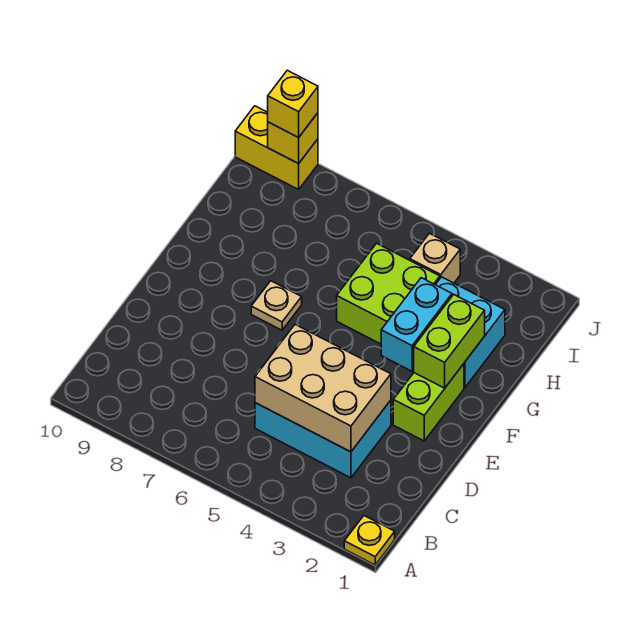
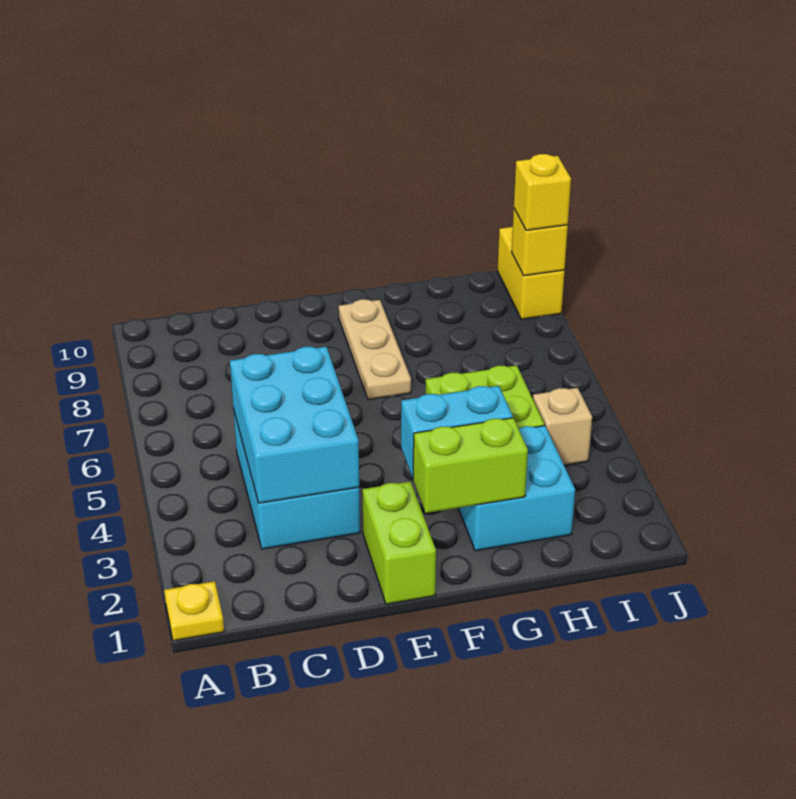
tan brick C3:D5 level 2 -> cyan brick C3:D5 level 2
lime brick E2:F2 level 1 -> lime brick E1:E2 level 1
tan plate F7 level 1 -> tan plate F7:F9 level 1

